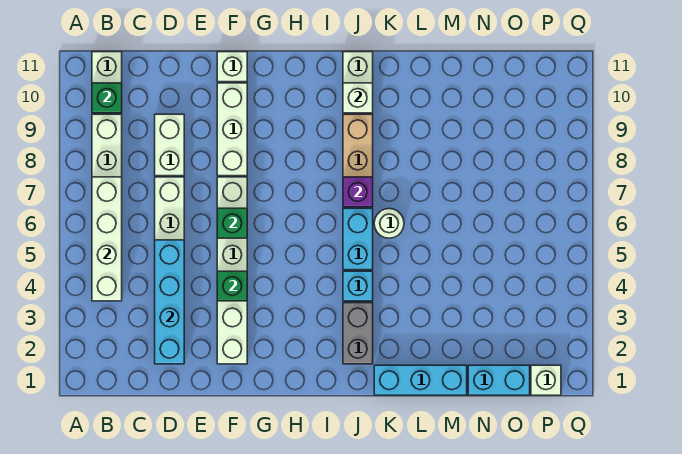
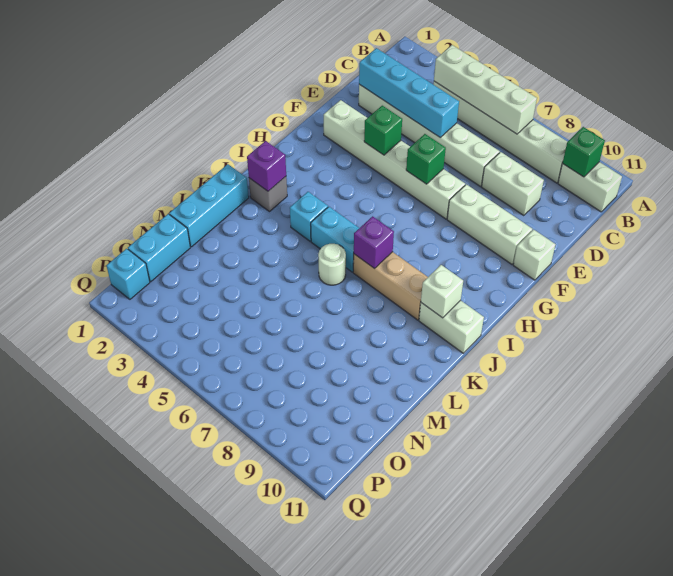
grey brick J2:J3 level 1 -> grey brick J2 level 1
none -> purple brick J2 level 2
white brick P1 level 1 -> cyan brick P1 level 1

